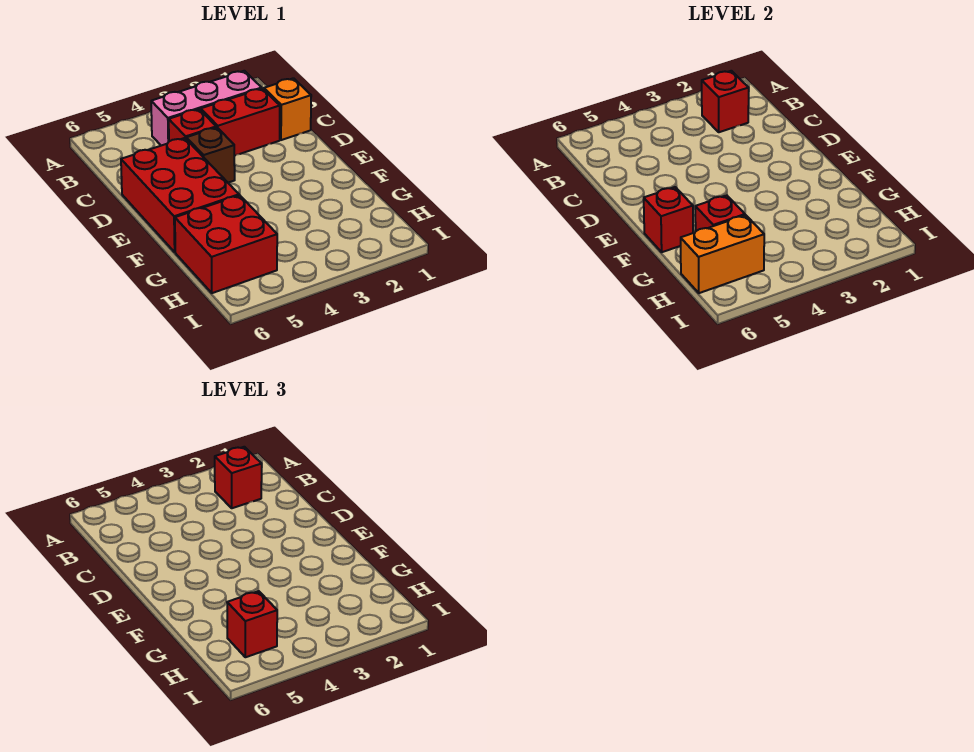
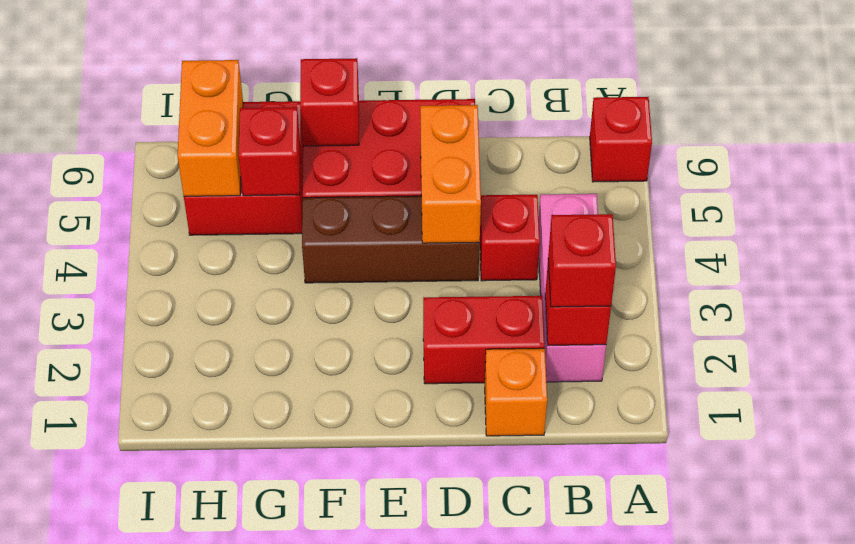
red brick C2:C3 level 1 -> red brick C2:D2 level 1
brown brick D4 level 1 -> brown brick D4:F4 level 1
none -> orange brick D4:D5 level 2
red brick H5 level 3 -> red brick A6 level 1

